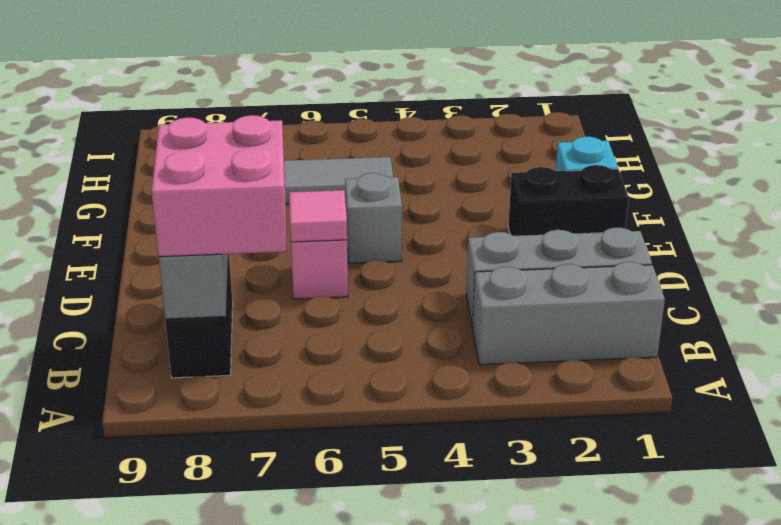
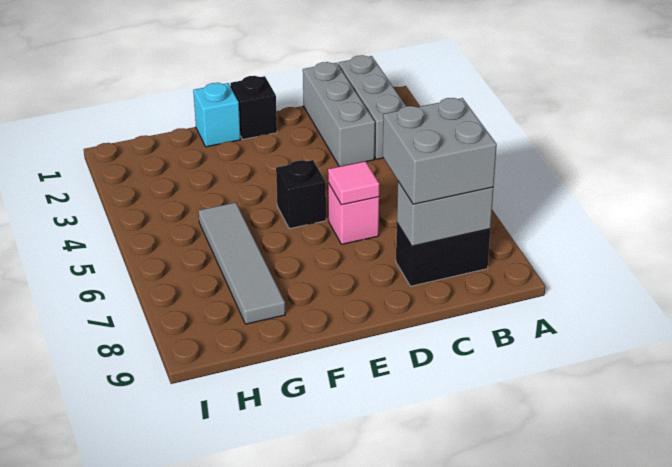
pink brick B7:C8 level 3 -> grey brick B7:C8 level 3
black brick E1:E2 level 1 -> black brick E1 level 1
grey brick E5 level 1 -> black brick E5 level 1

